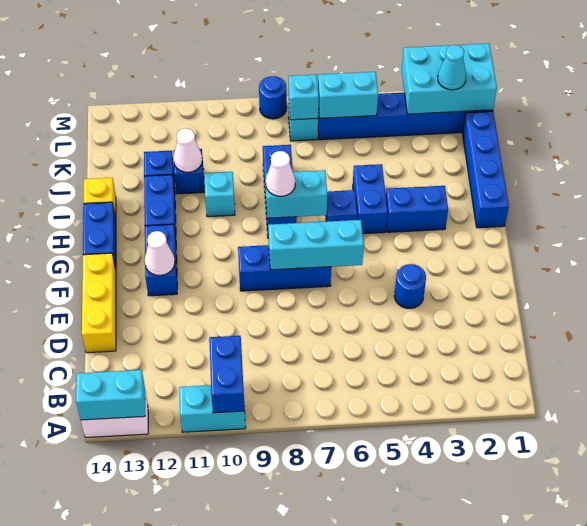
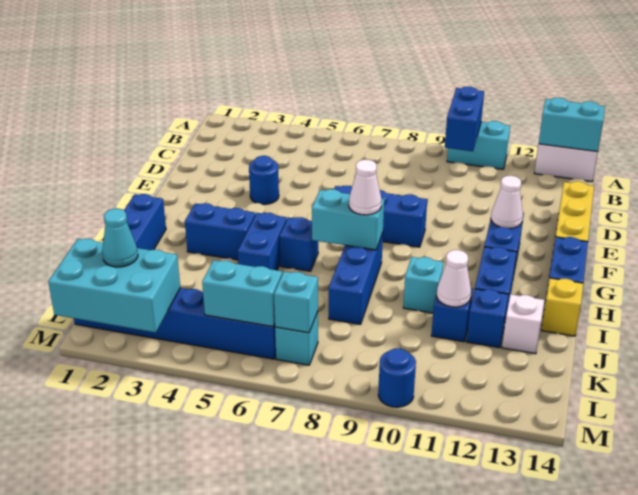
cyan brick F6:F8 level 2 -> none
none -> white brick J13 level 1
blue round brick M8 level 1 -> blue round brick M10 level 1

